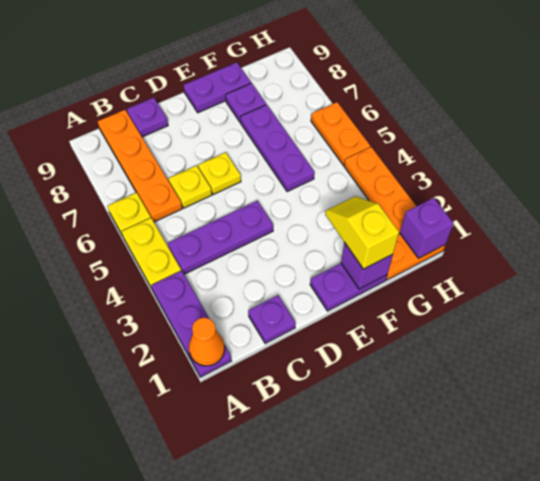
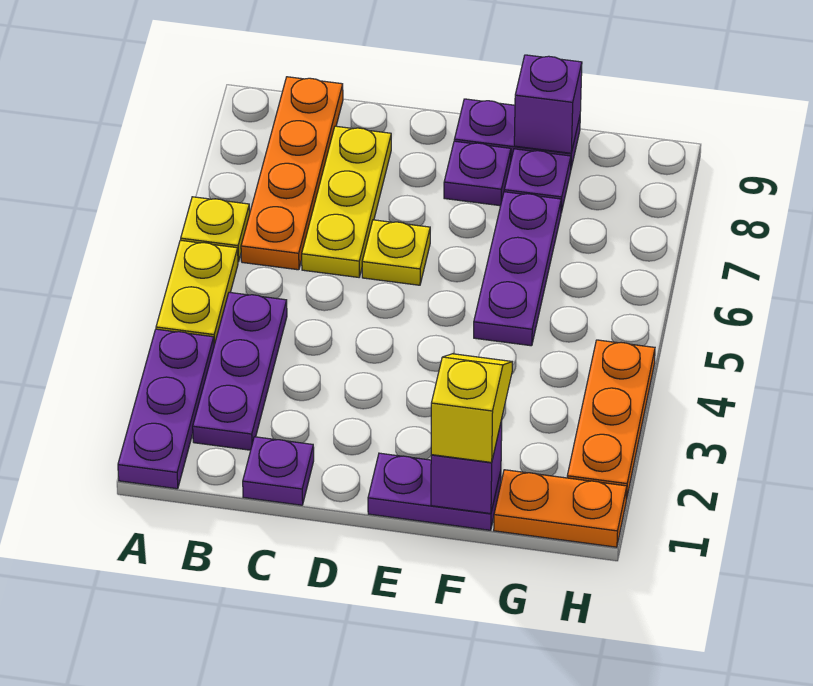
orange cone A1 level 2 -> none
purple plate B4:D4 level 1 -> purple plate B2:B4 level 1
yellow plate C6 level 1 -> yellow plate C6:C8 level 1
purple plate C9 level 1 -> purple plate E8 level 1
purple brick H1 level 2 -> purple brick F9 level 2
orange plate H5:H6 level 1 -> none

